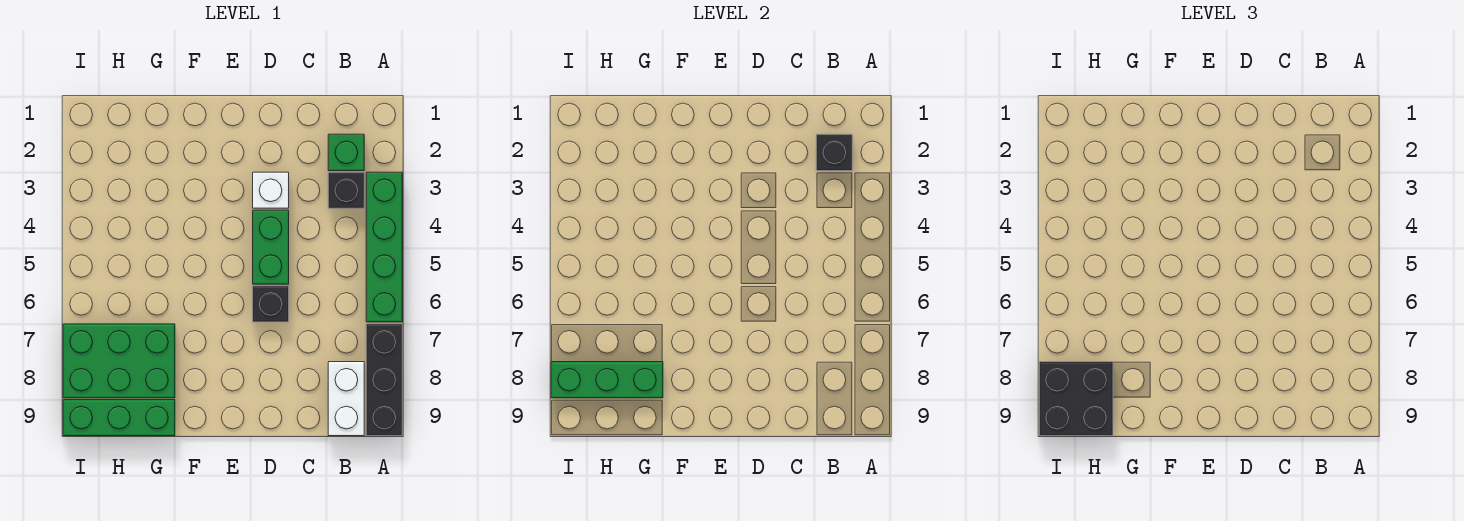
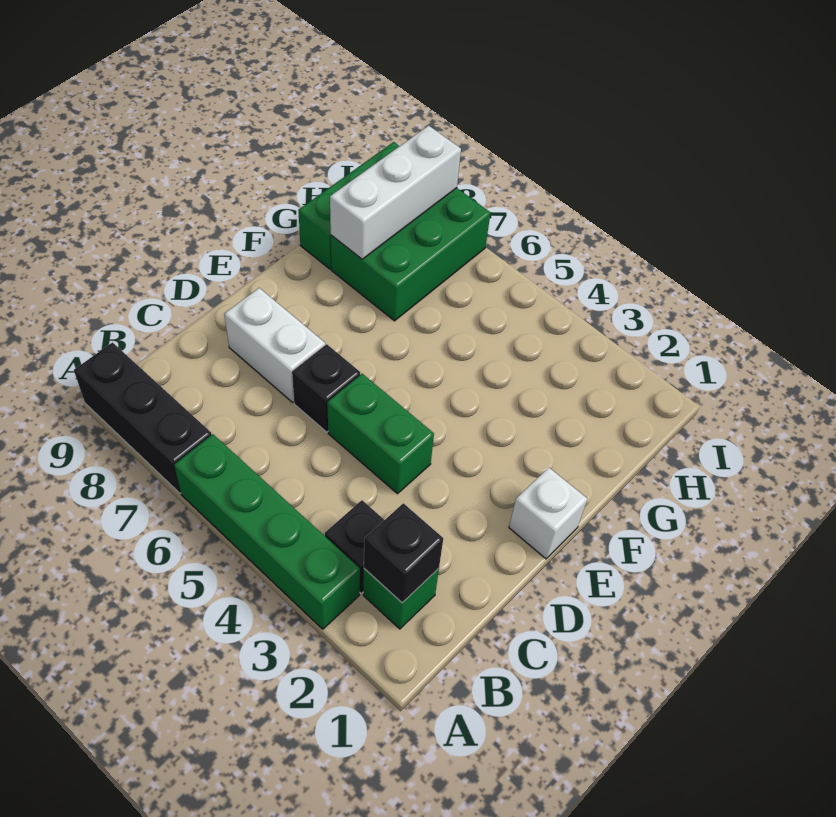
white brick B8:B9 level 1 -> white brick D7:D8 level 1
white brick D3 level 1 -> white brick E1 level 1
green brick G8:I8 level 2 -> white brick G8:I8 level 2
black brick H8:I9 level 3 -> none

